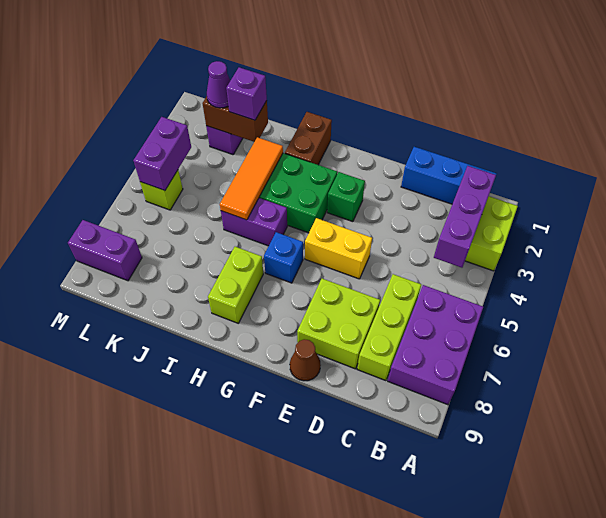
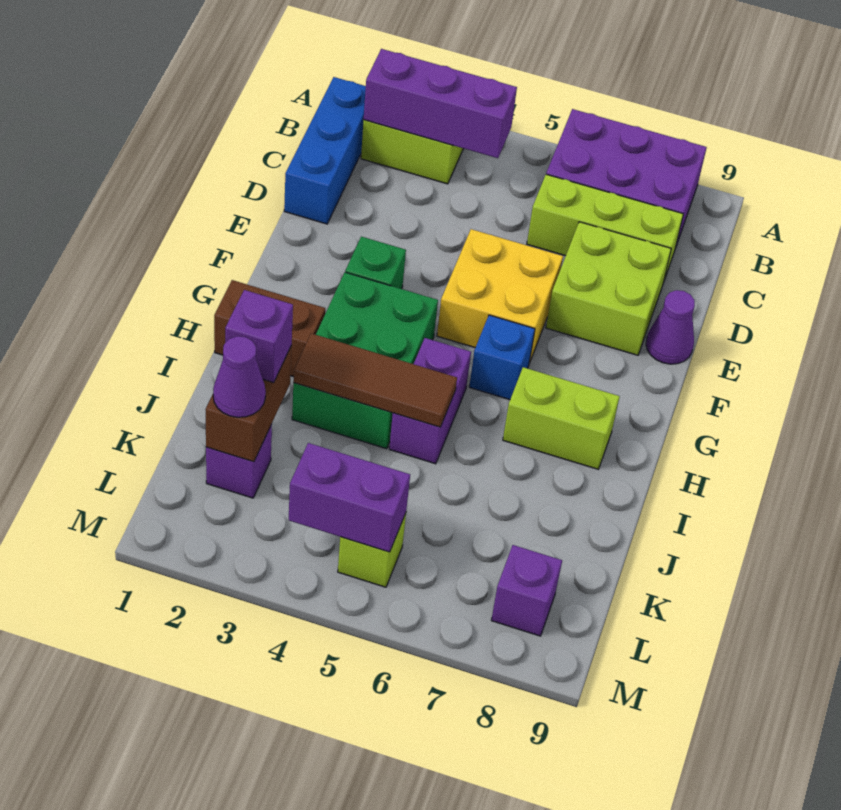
yellow brick E5:F5 level 1 -> yellow brick E5:F6 level 1
brown cone E9 level 1 -> purple cone E9 level 1
orange tile I3:I5 level 2 -> brown tile I3:I5 level 2
purple brick L8:M8 level 1 -> purple brick L8 level 1

